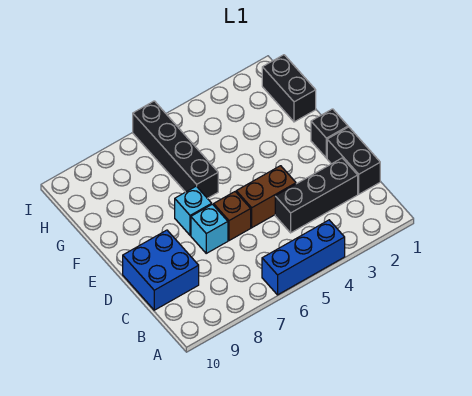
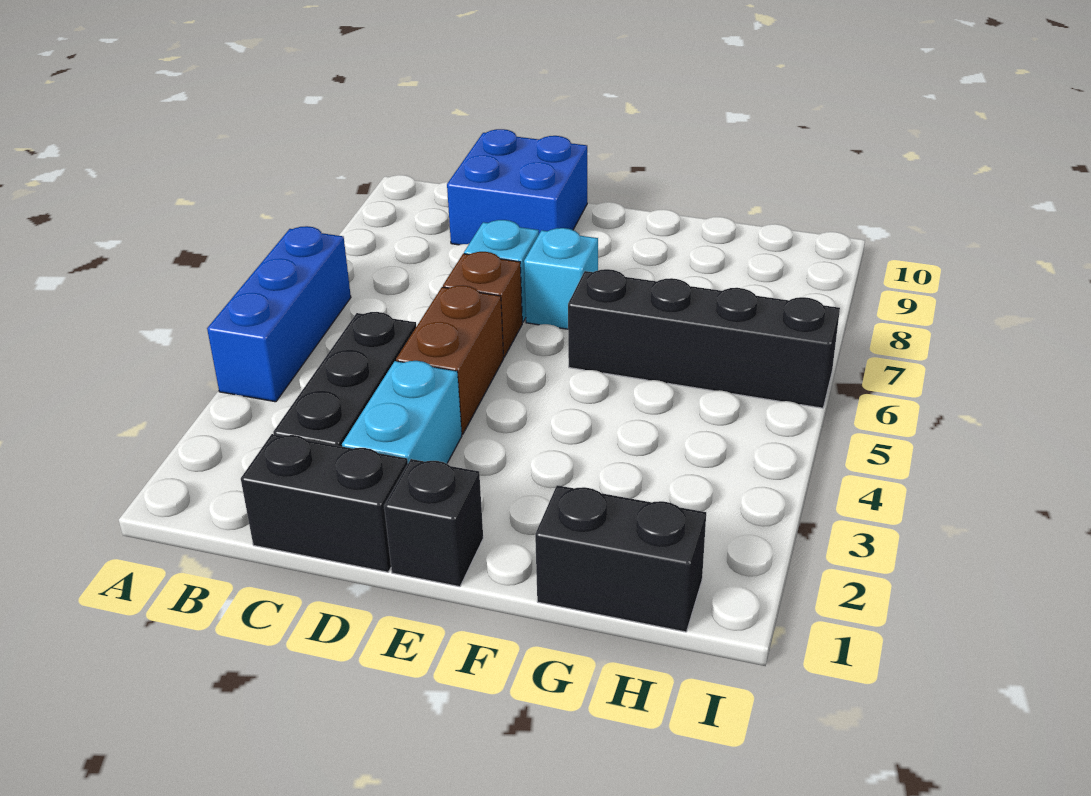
none -> cyan brick D2:D3 level 1

